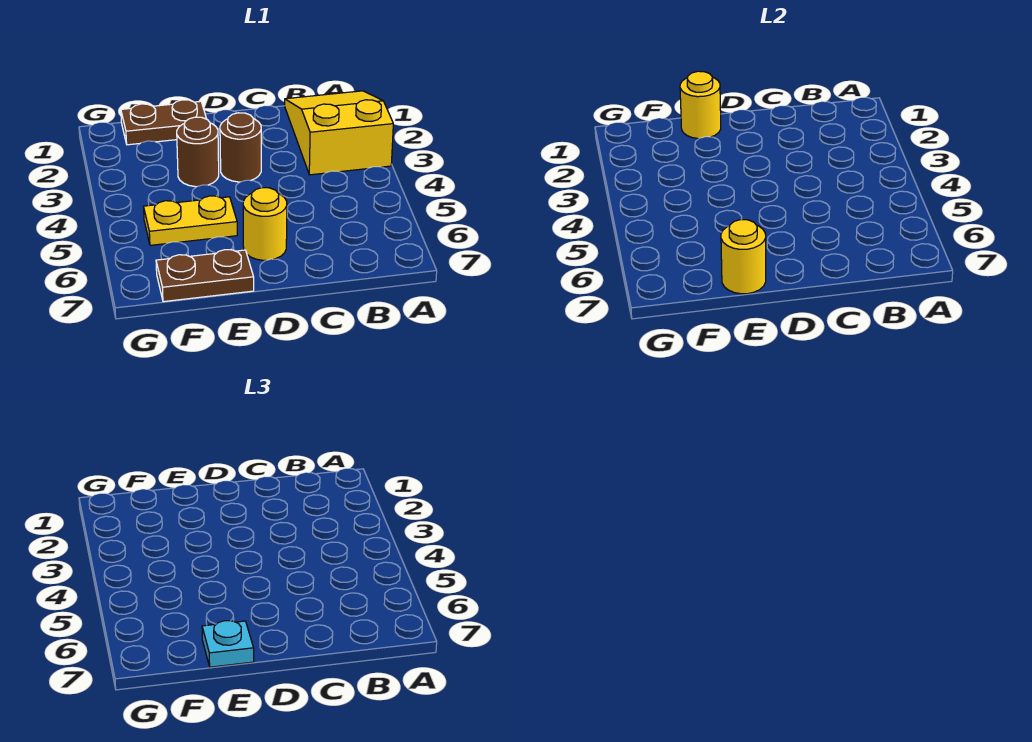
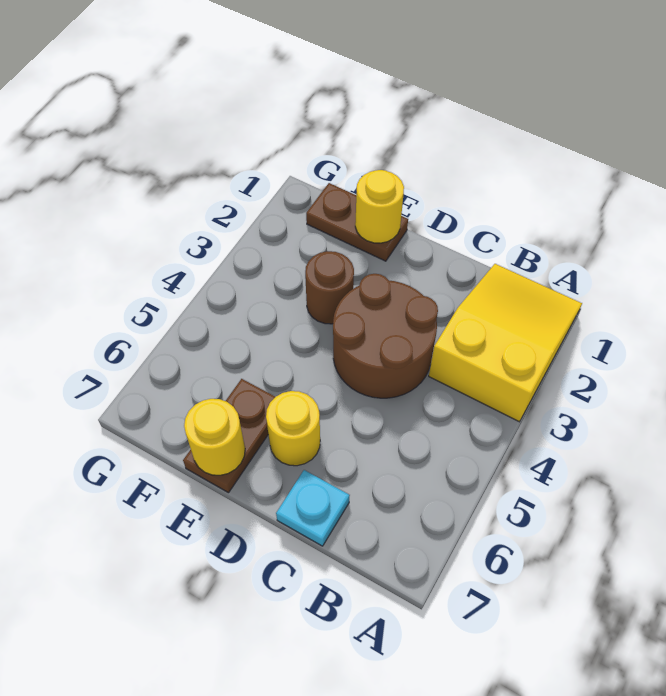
brown round brick D3 level 1 -> brown round brick C3:D4 level 1
yellow plate E5:F5 level 1 -> none
brown plate E7:F7 level 1 -> brown plate E6:E7 level 1
cyan plate E7 level 3 -> cyan plate C7 level 1

